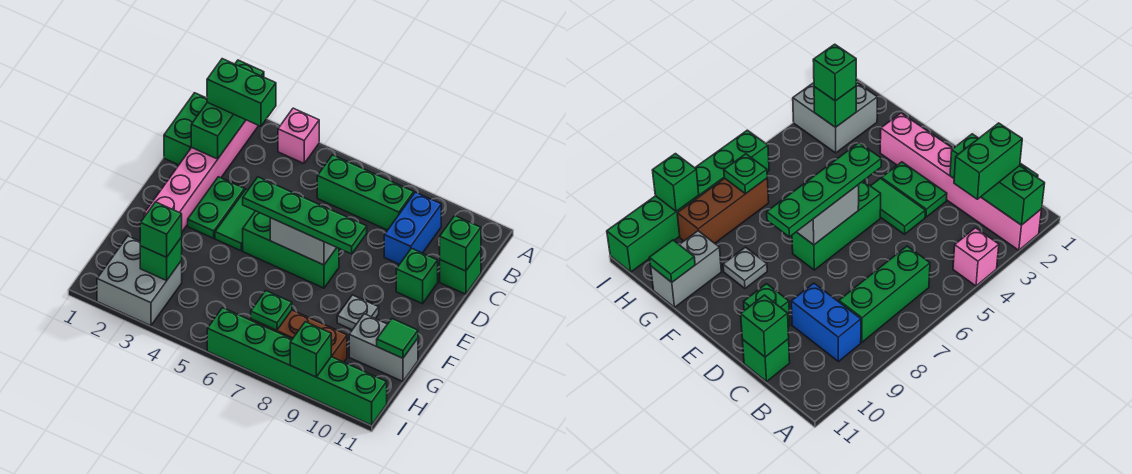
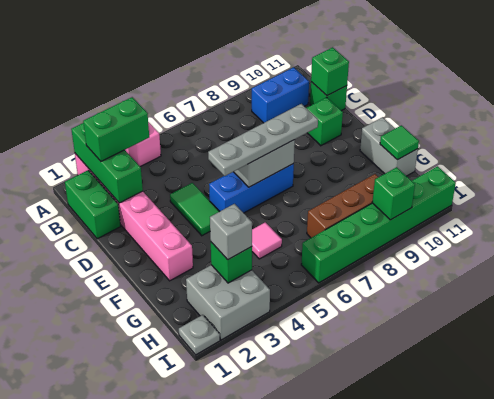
green brick B6:B8 level 1 -> none
blue brick B9:C9 level 1 -> blue brick B9:B10 level 1
green plate D3:E3 level 1 -> none
green brick E5:E7 level 1 -> blue brick E5:E7 level 1
green plate E5:E8 level 3 -> grey plate E5:E8 level 3
grey plate F9 level 1 -> grey plate I1 level 1
none -> pink tile G5 level 1
grey brick G10:G11 level 1 -> grey brick F11:G11 level 1
green brick H3 level 3 -> grey brick H3 level 3
green plate H7 level 2 -> none

